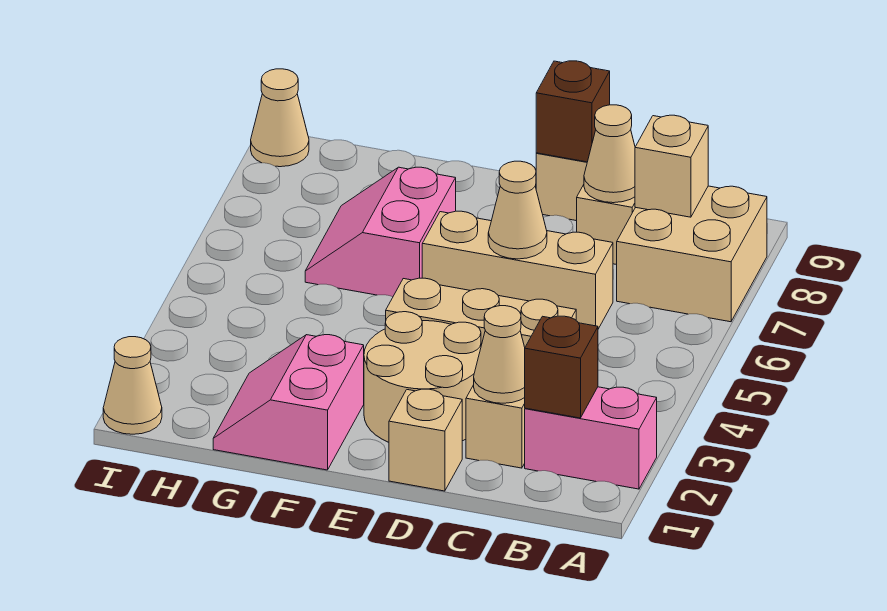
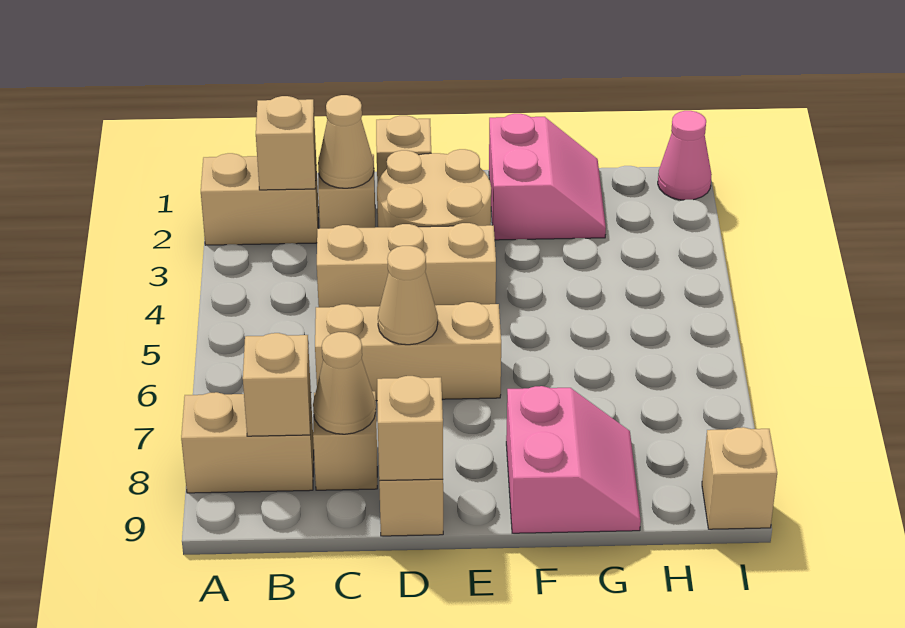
pink brick A2:B2 level 1 -> tan brick A2:B2 level 1
tan brick A7:B8 level 1 -> tan brick A8:B8 level 1
brown brick B2 level 2 -> tan brick B2 level 2
brown brick D9 level 2 -> tan brick D9 level 2
pink slope F6:G7 level 1 top F -> pink slope F8:G9 level 1 top F
tan cone I1 level 1 -> pink cone I1 level 1
tan cone I9 level 1 -> tan brick I9 level 1

